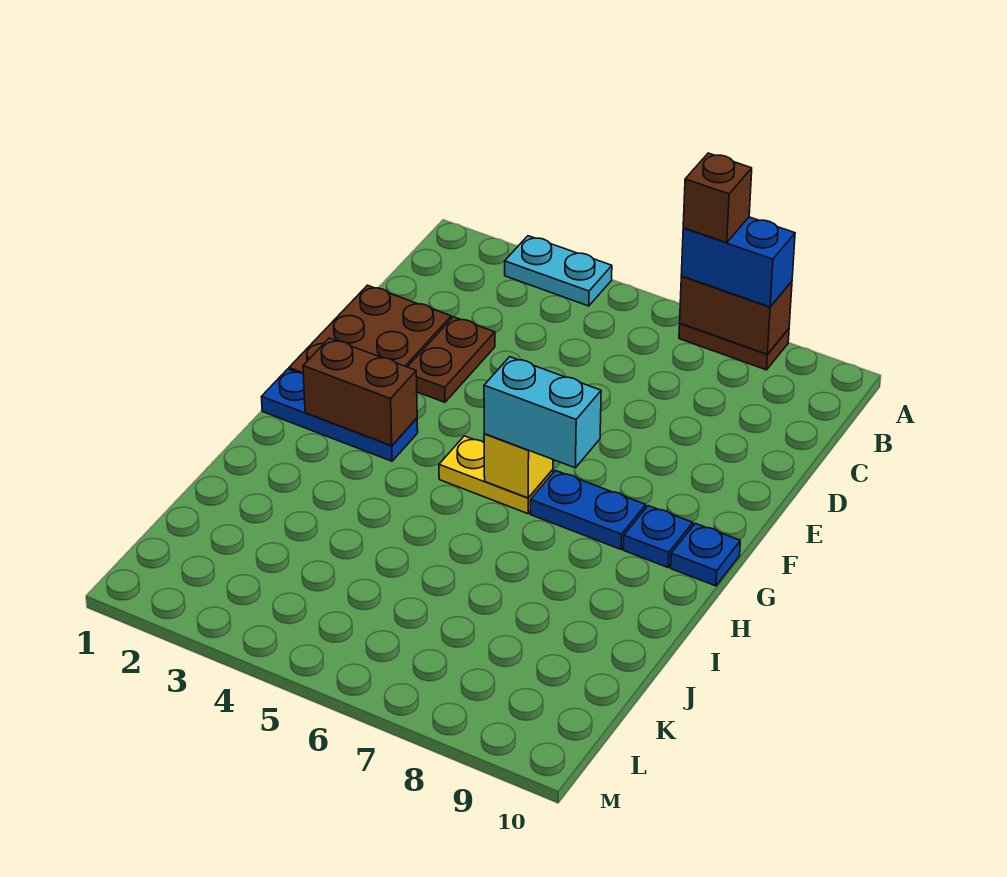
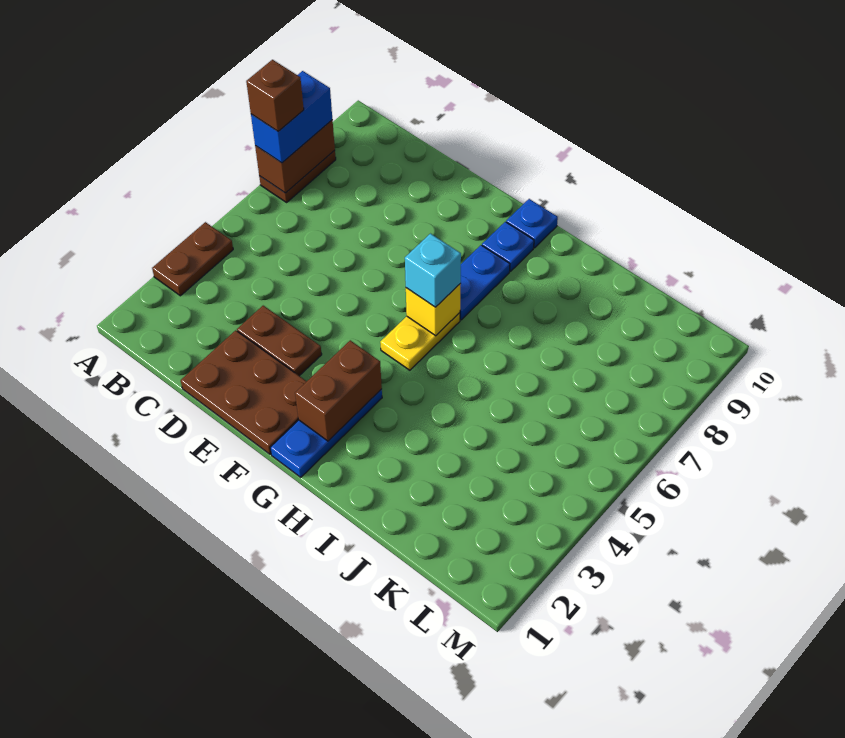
cyan plate A3:A4 level 1 -> brown plate A3:A4 level 1
cyan brick G6:G7 level 3 -> cyan brick G6 level 3

